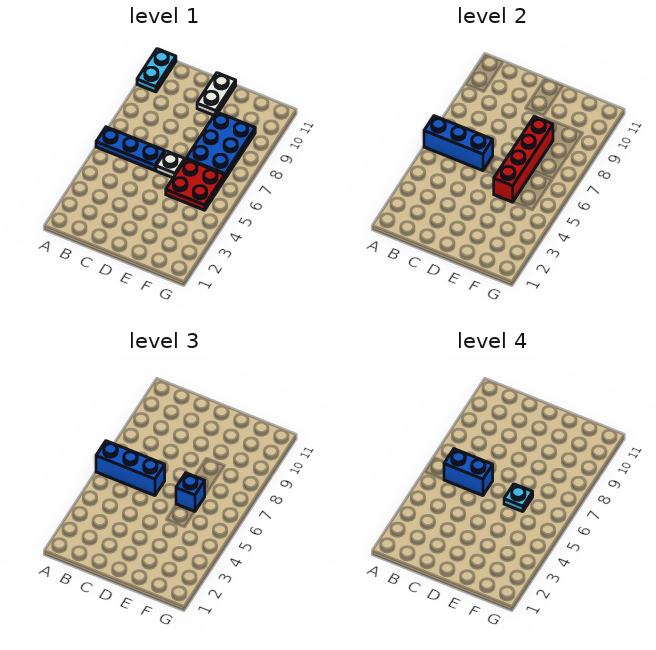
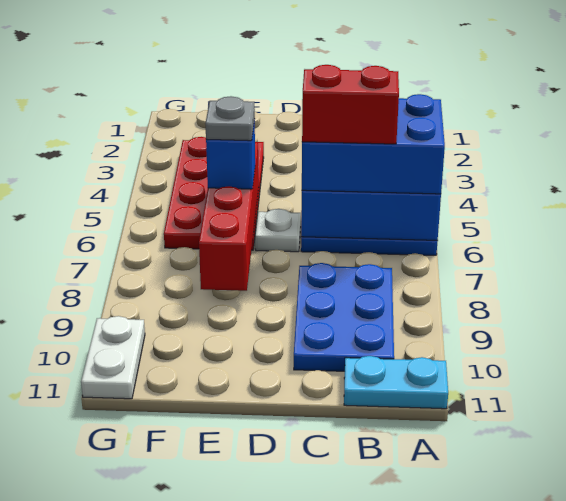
blue brick A6:C6 level 3 -> blue brick A5:C6 level 3
cyan plate A10:A11 level 1 -> cyan plate A11:B11 level 1
blue brick B6:C6 level 4 -> red brick B6:C6 level 4
white plate D10:D11 level 1 -> white plate G10:G11 level 1
red plate E5:F6 level 1 -> red plate E3:F6 level 1
cyan plate E6 level 4 -> grey plate E6 level 4
blue plate E7:F9 level 1 -> blue plate B8:C10 level 1

